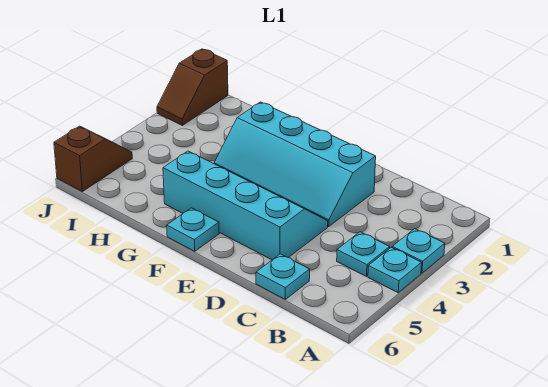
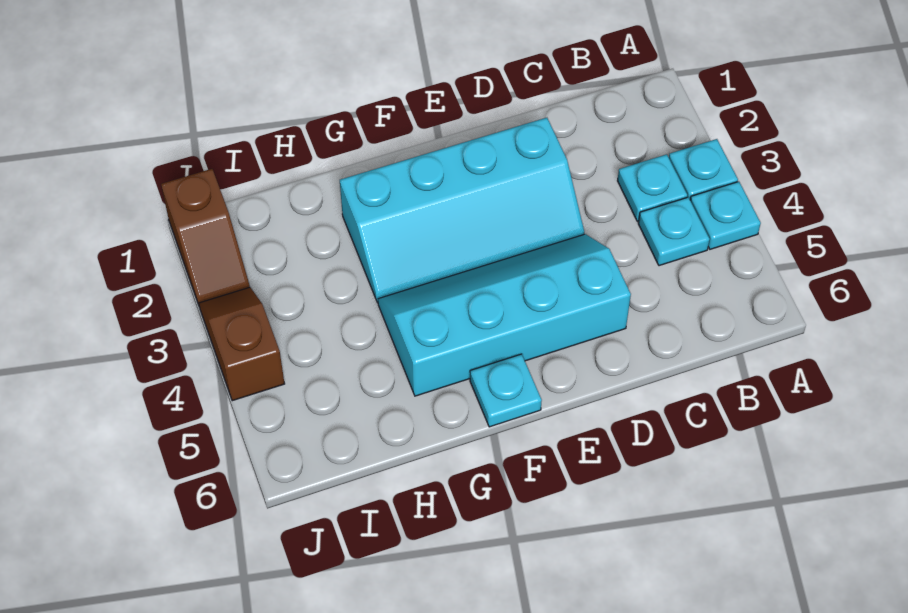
cyan plate C6 level 1 -> cyan plate B3 level 1
brown slope J5:J6 level 1 top 6 -> brown slope J3:J4 level 1 top 4

